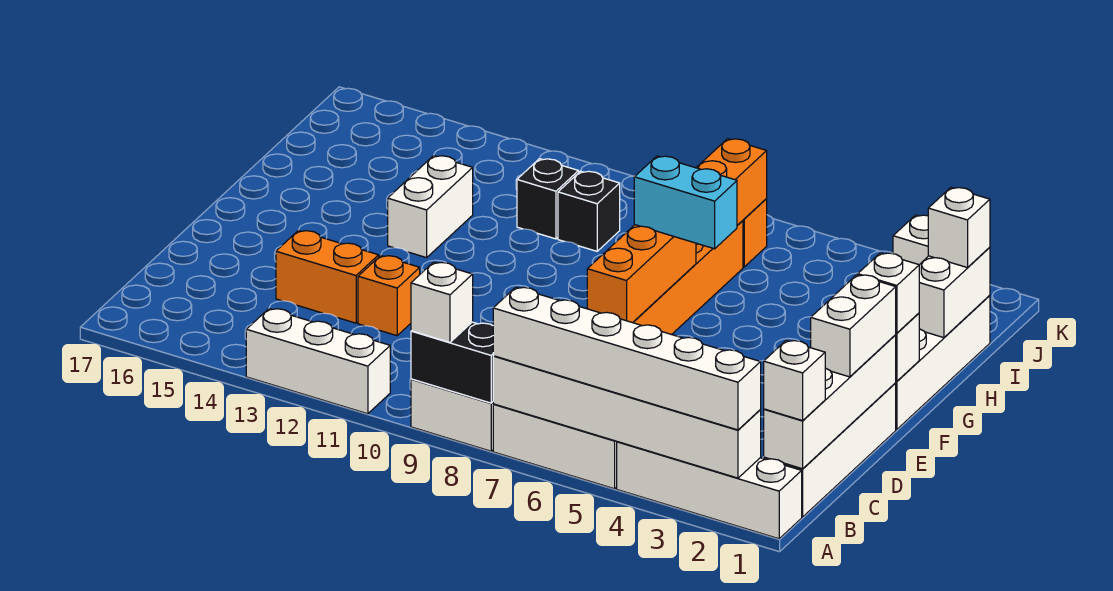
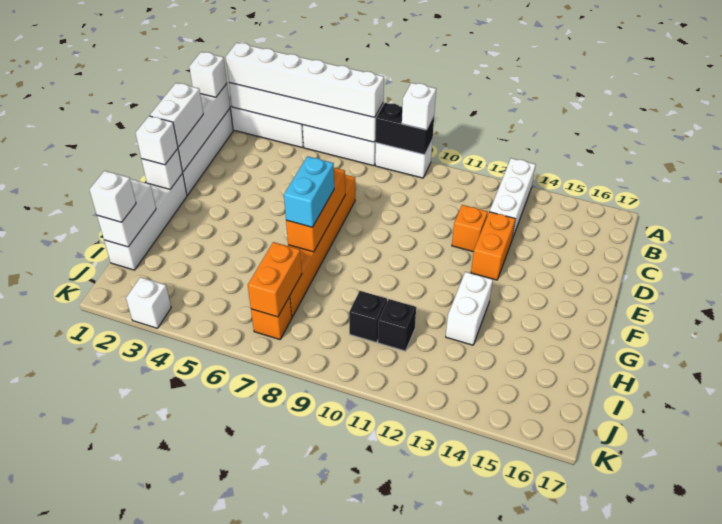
white brick A11:A13 level 1 -> white brick A13:C13 level 1
orange brick D13:D14 level 1 -> orange brick D13:E13 level 1
cyan brick G6:G7 level 3 -> cyan brick F7:G7 level 3

